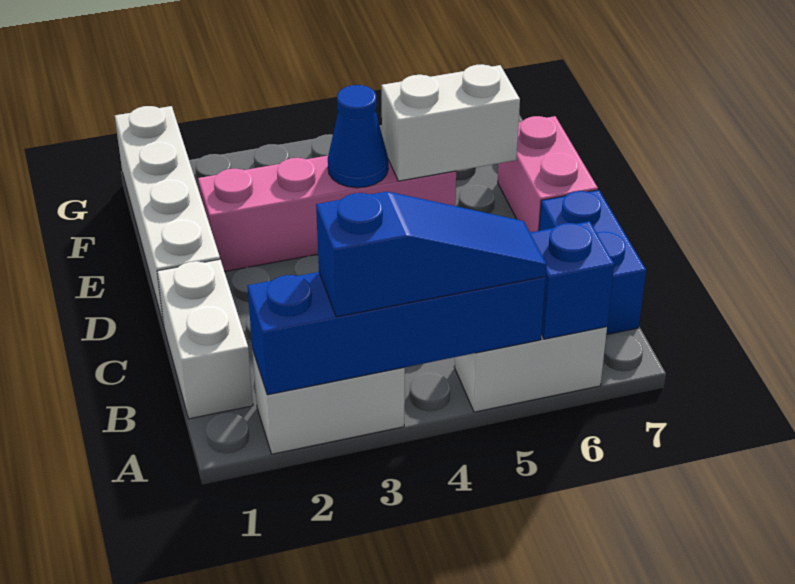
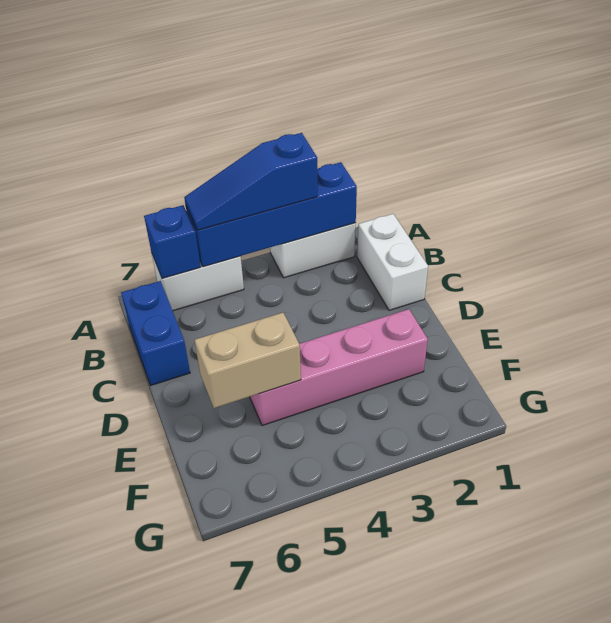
white brick D1:G1 level 1 -> none
pink brick D7:E7 level 1 -> none
blue cone E4 level 2 -> none
white brick E5:E6 level 2 -> tan brick E5:E6 level 2

